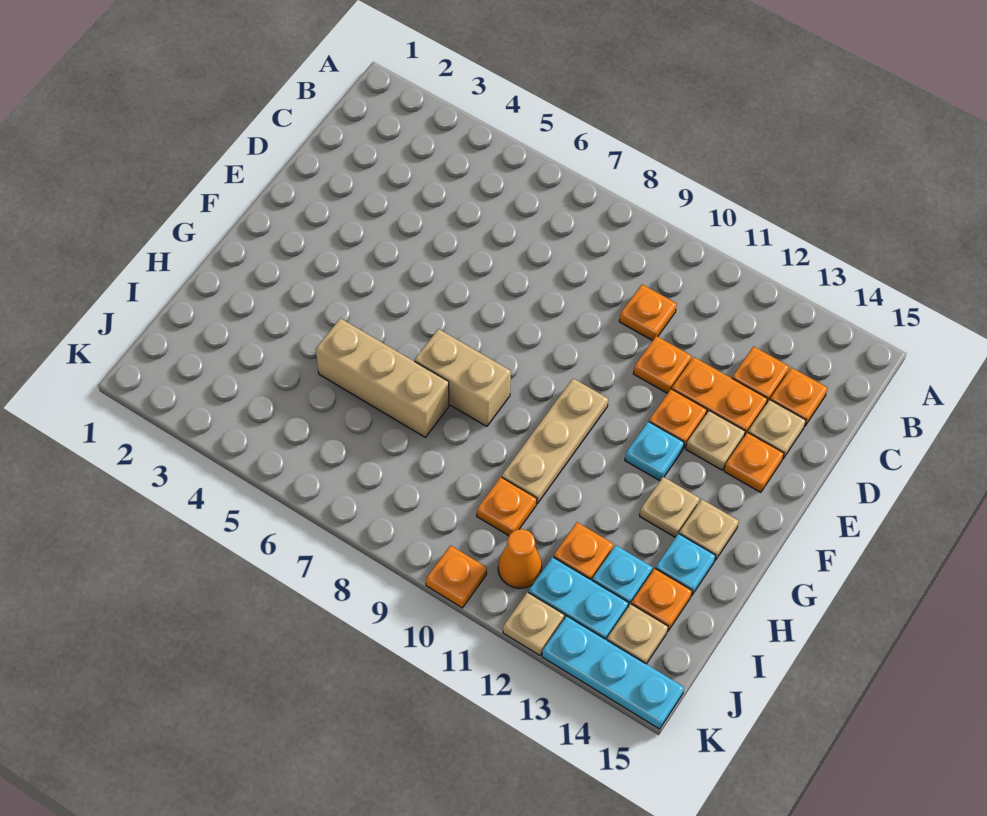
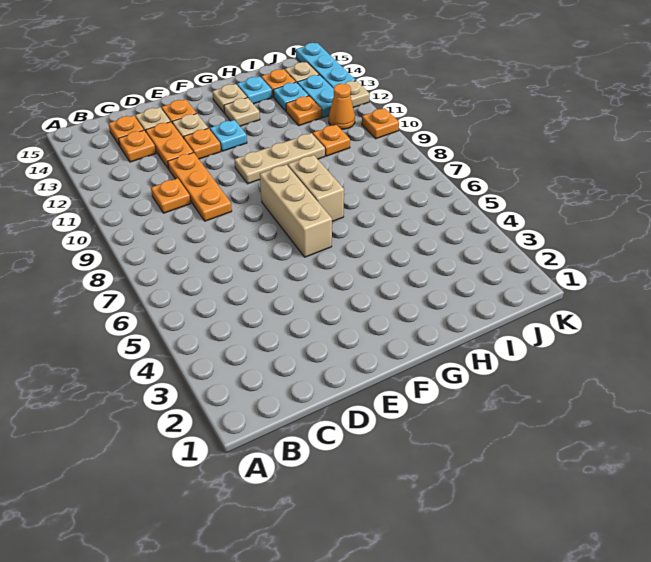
orange plate D11 level 1 -> orange plate D9:D11 level 1
tan brick H5:H7 level 1 -> tan brick F6:F8 level 1

